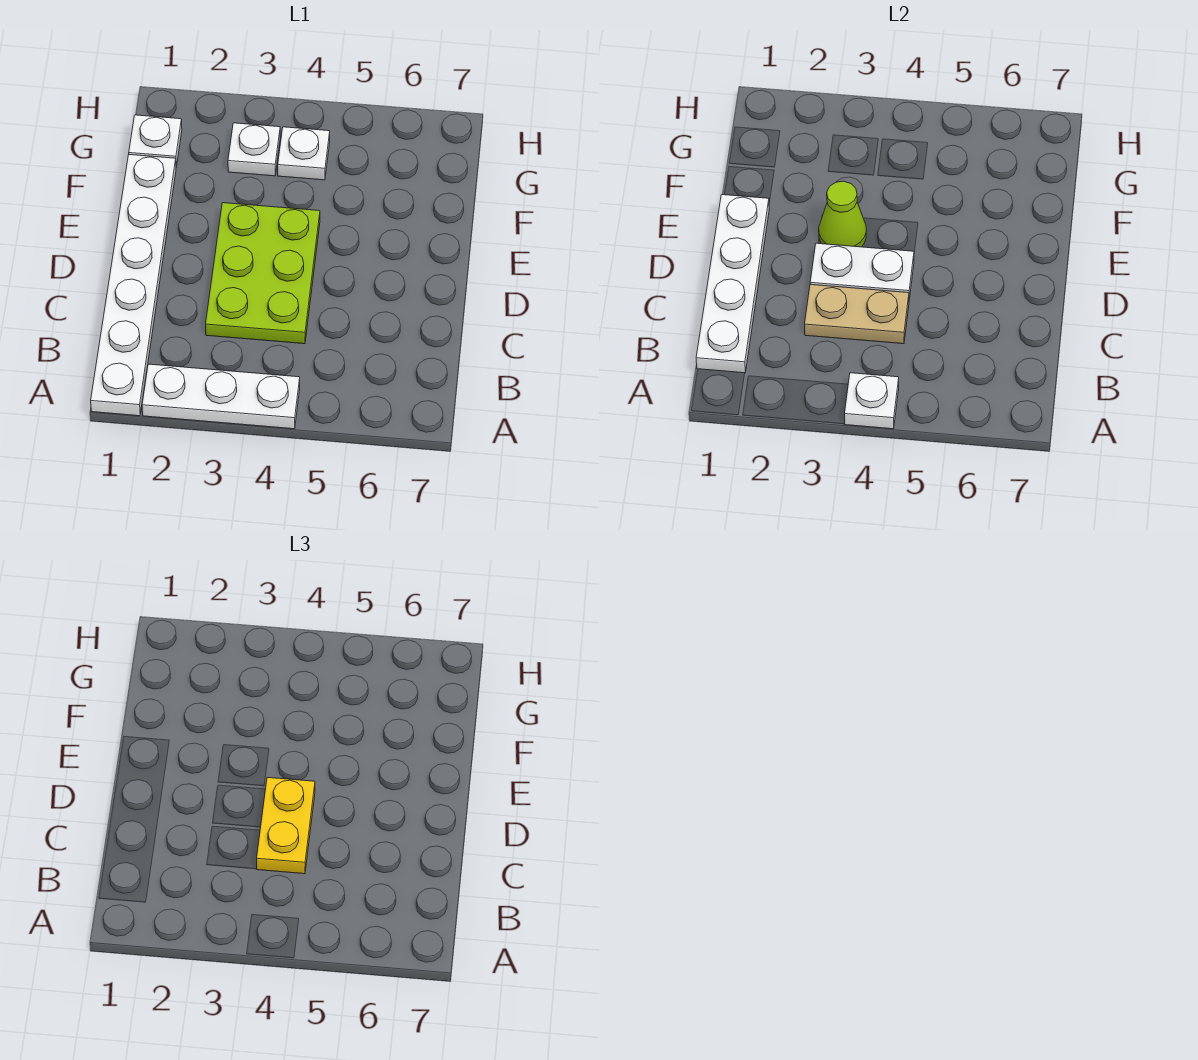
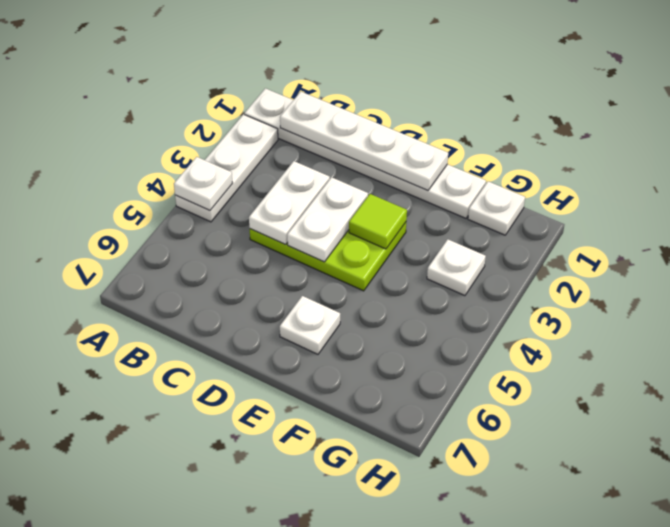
tan plate C3:C4 level 2 -> white plate C3:C4 level 2
yellow plate C4:D4 level 3 -> none
lime cone E3 level 2 -> lime tile E3 level 2
white plate G4 level 1 -> white plate E6 level 1

